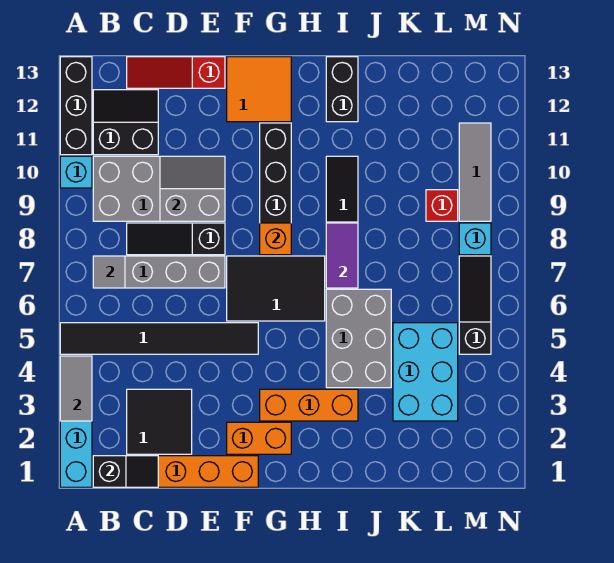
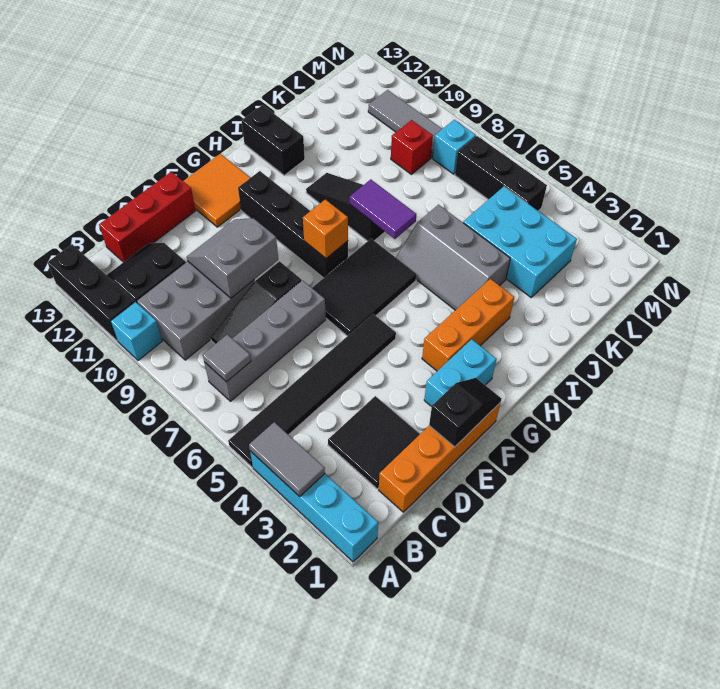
black slope B1:C1 level 2 top B -> black slope E1:F1 level 2 top E
red slope C13:E13 level 1 top E -> red brick C13:E13 level 1
orange brick F2:G2 level 1 -> cyan brick F2:G2 level 1
grey brick I4:J6 level 1 -> grey slope I4:J6 level 1 top J
black slope M5:M7 level 1 top 5 -> black brick M5:M7 level 1

